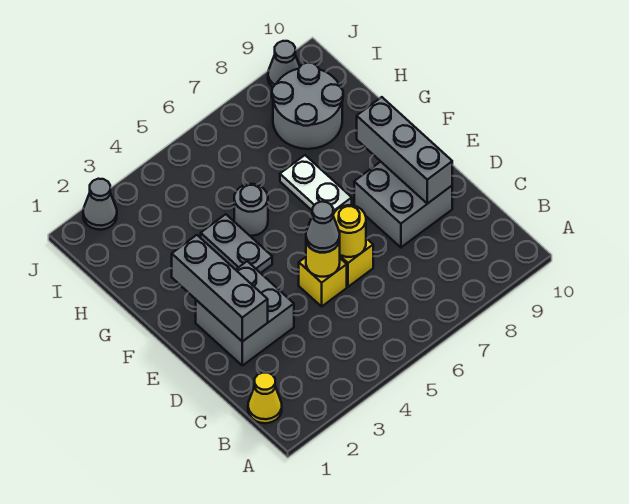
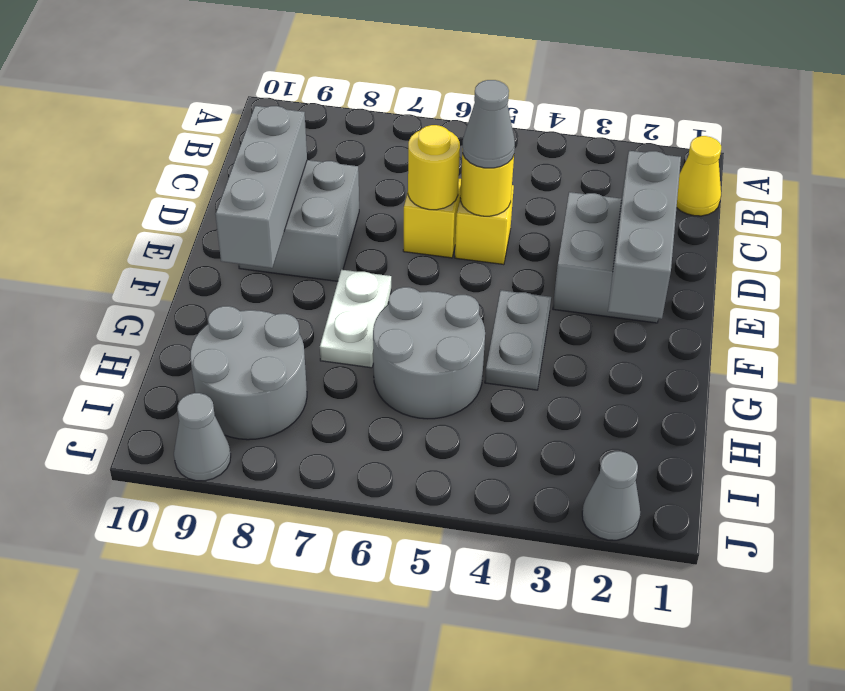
grey round brick G5 level 1 -> grey round brick G5:H6 level 1

